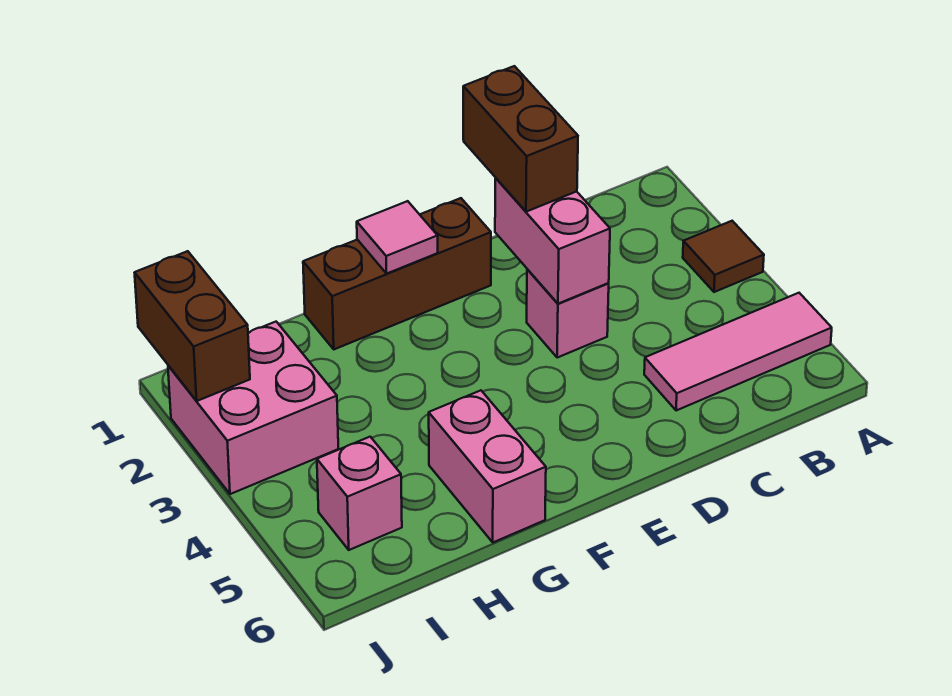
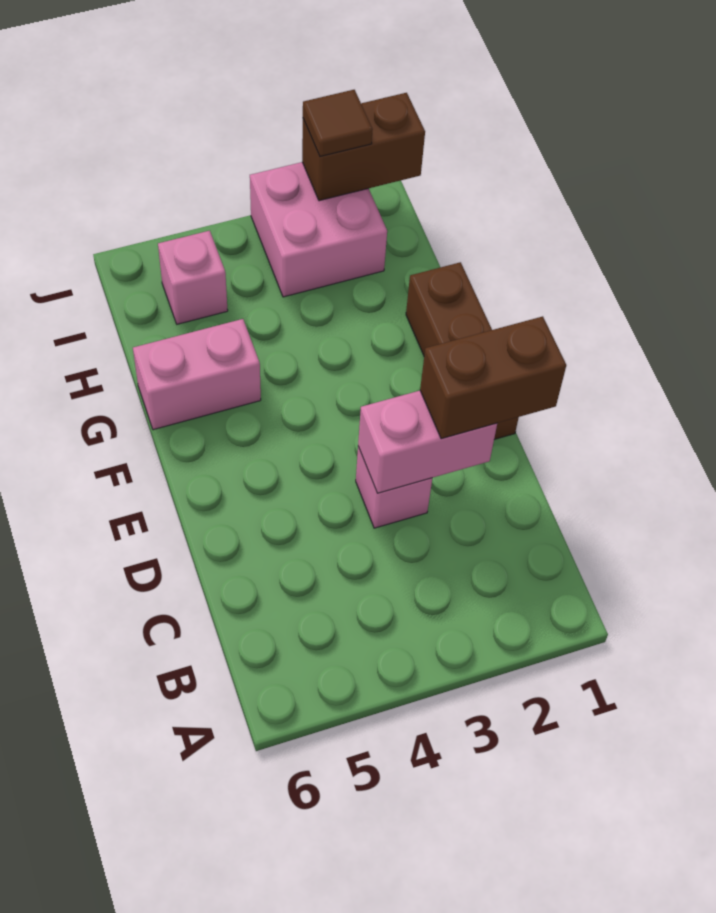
brown tile A3 level 1 -> brown tile J2 level 3
pink tile A5:C5 level 1 -> none
pink tile F1 level 2 -> none

